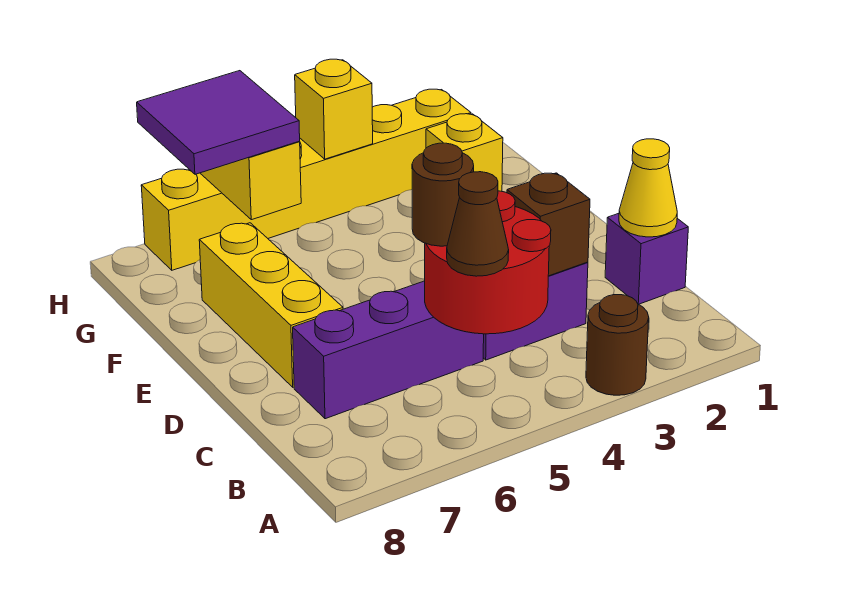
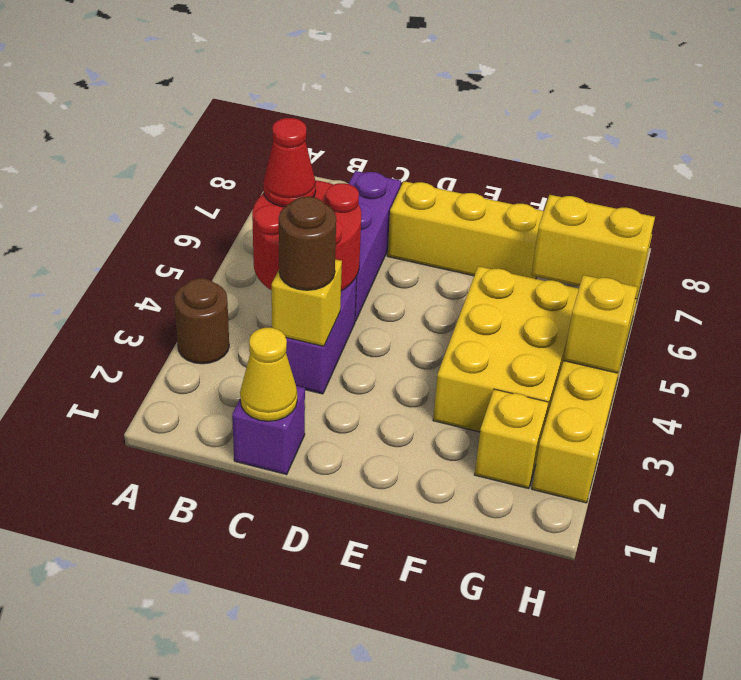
brown cone B5 level 3 -> red cone B5 level 3
brown brick C3 level 2 -> yellow brick C3 level 2
brown round brick C5 level 3 -> brown round brick C3 level 3
none -> yellow brick F3:G5 level 1
purple tile G6:H7 level 3 -> none

